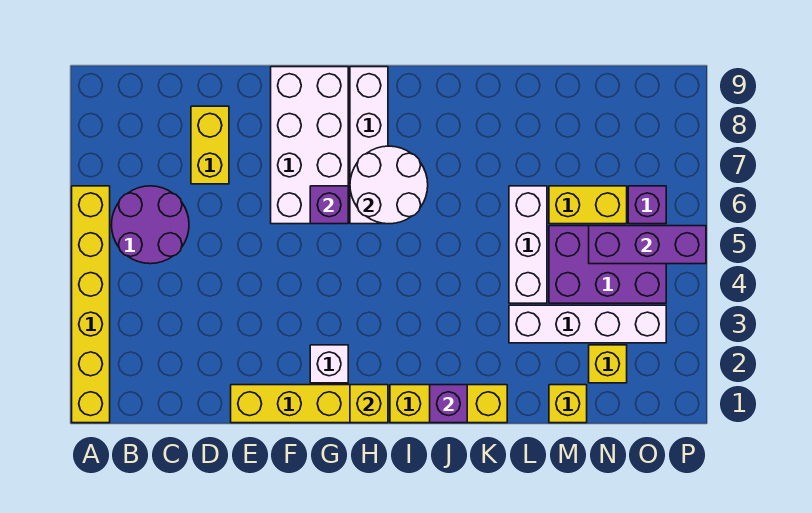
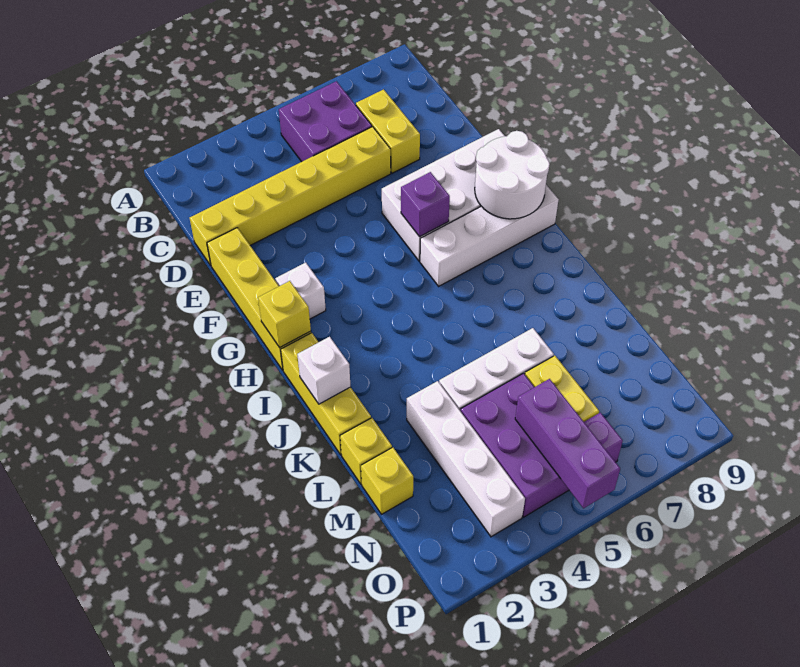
yellow brick A1:A6 level 1 -> yellow brick D1:D6 level 1
purple round brick B5:C6 level 1 -> purple brick B5:C6 level 1
yellow brick D7:D8 level 1 -> yellow brick C7:D7 level 1
white round brick H6:I7 level 2 -> white round brick G8:H9 level 2
purple brick J1 level 2 -> white brick J1 level 2
yellow brick N2 level 1 -> yellow brick L1 level 1

